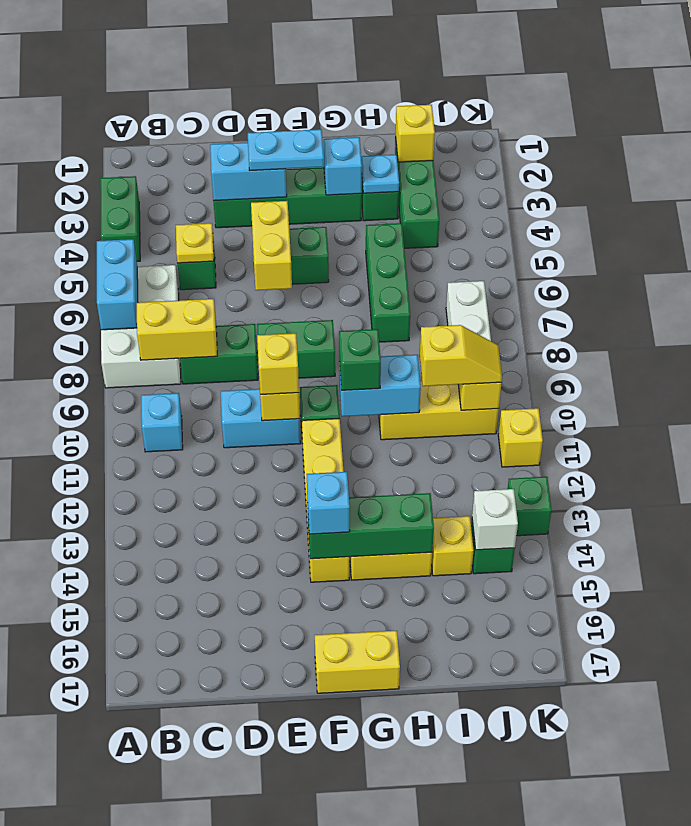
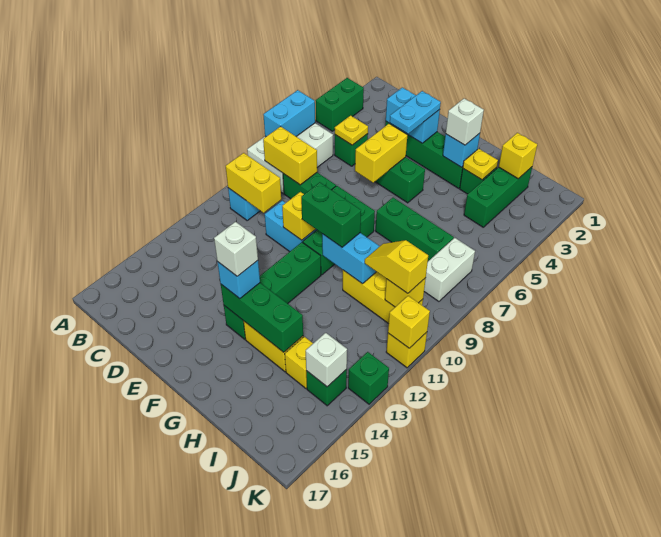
cyan plate E3:F3 level 3 -> cyan plate E3:E4 level 3
yellow brick E10 level 3 -> yellow brick K11 level 2
yellow brick F11:F14 level 1 -> green brick F11:F14 level 1
none -> white brick F14 level 4
yellow brick F17:G17 level 1 -> yellow brick B10:C10 level 2
none -> white brick G3 level 3
green brick G10 level 3 -> green brick F10:G10 level 3
cyan plate H3 level 2 -> yellow plate H3 level 2
green brick H5:H7 level 1 -> green brick G7:I7 level 1
yellow slope I10:J10 level 3 top I -> yellow slope I10:J10 level 3 top J

